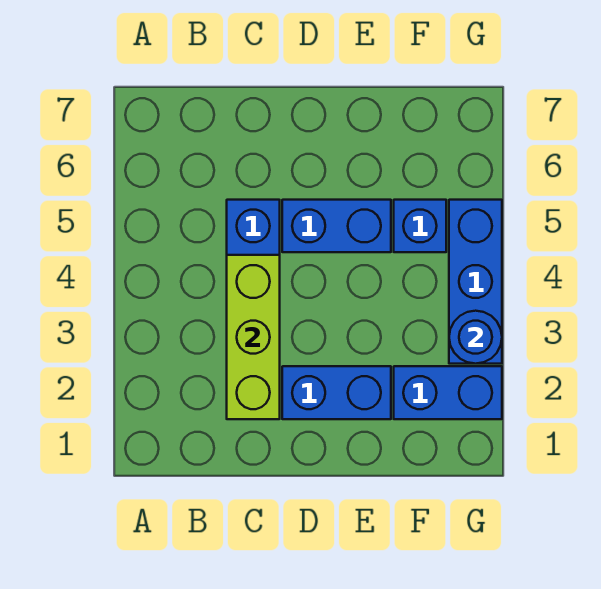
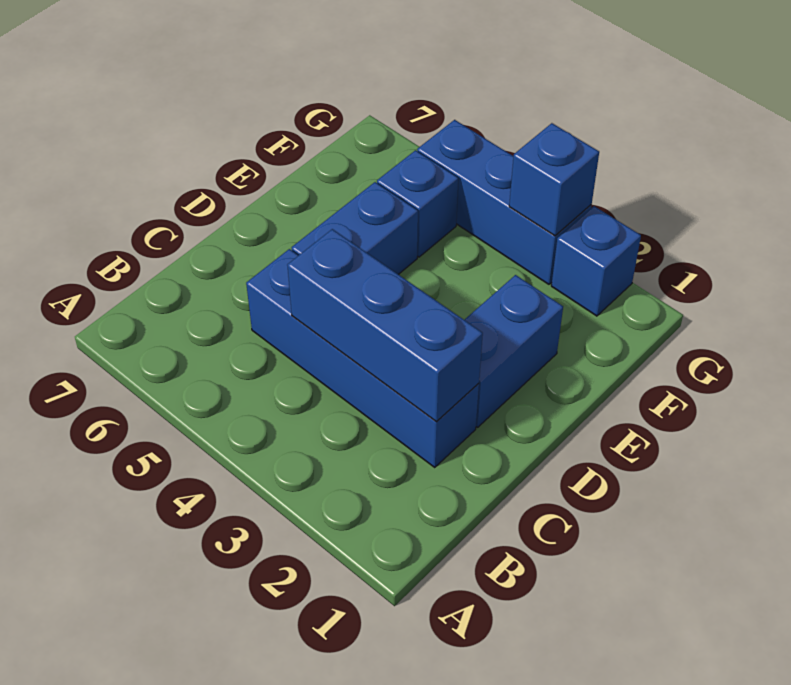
lime brick C2:C4 level 2 -> blue brick C2:C4 level 2
blue brick F2:G2 level 1 -> blue brick G2 level 1
blue round brick G3 level 2 -> blue brick G3 level 2

